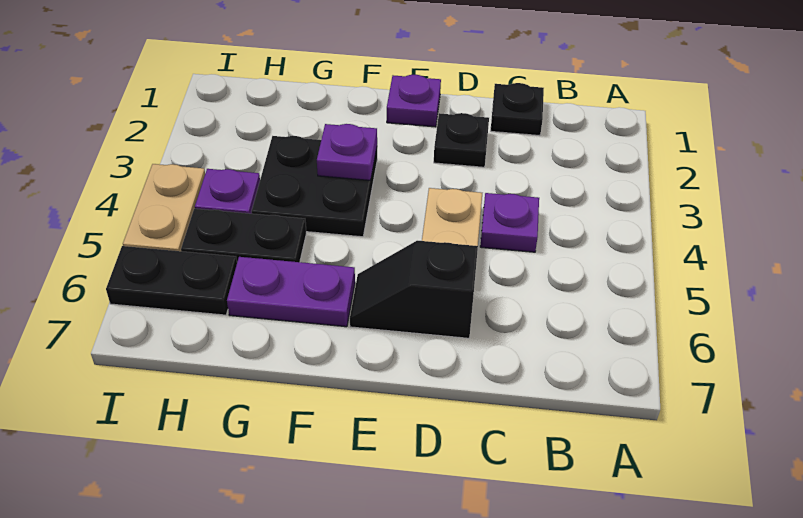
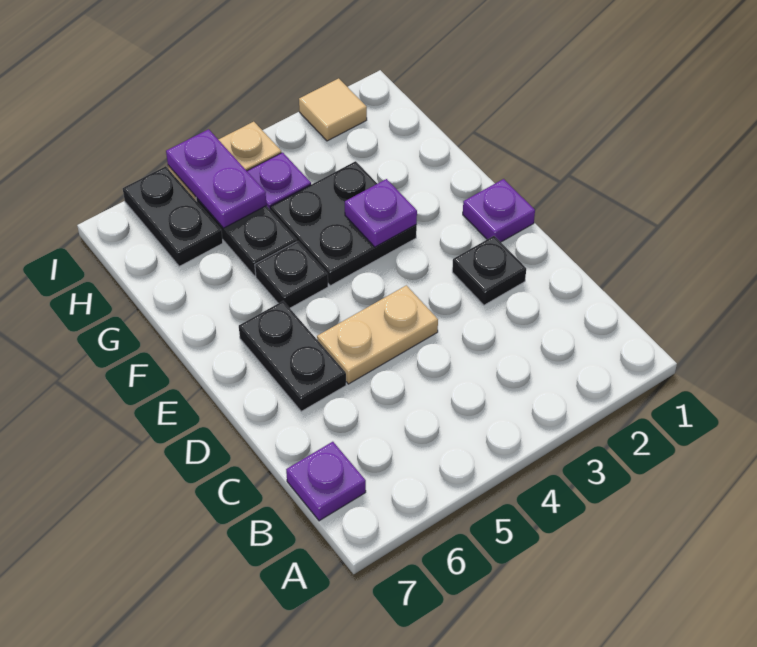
black plate C1 level 1 -> black plate F5 level 1
purple plate C4 level 1 -> purple plate B7 level 1
black slope D6:E6 level 1 top D -> black plate D6:E6 level 1
purple plate F6:G6 level 1 -> purple plate H5:I5 level 2
none -> tan tile I2 level 1

